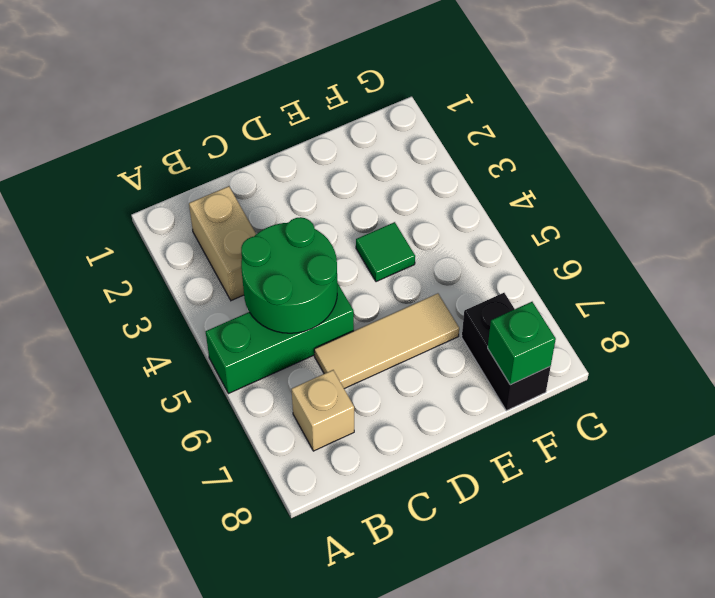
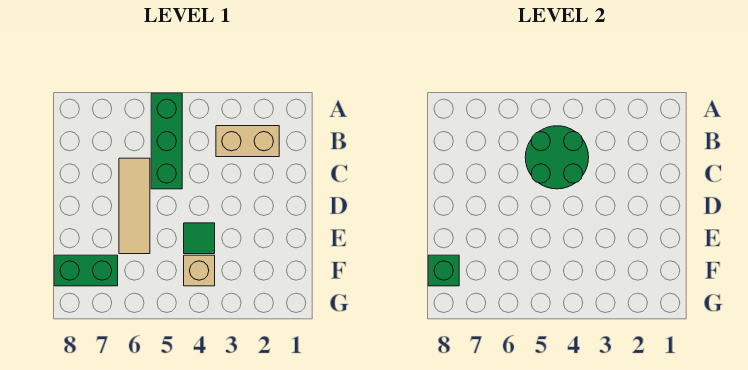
tan brick B7 level 1 -> tan brick F4 level 1
black brick F7:F8 level 1 -> green brick F7:F8 level 1

